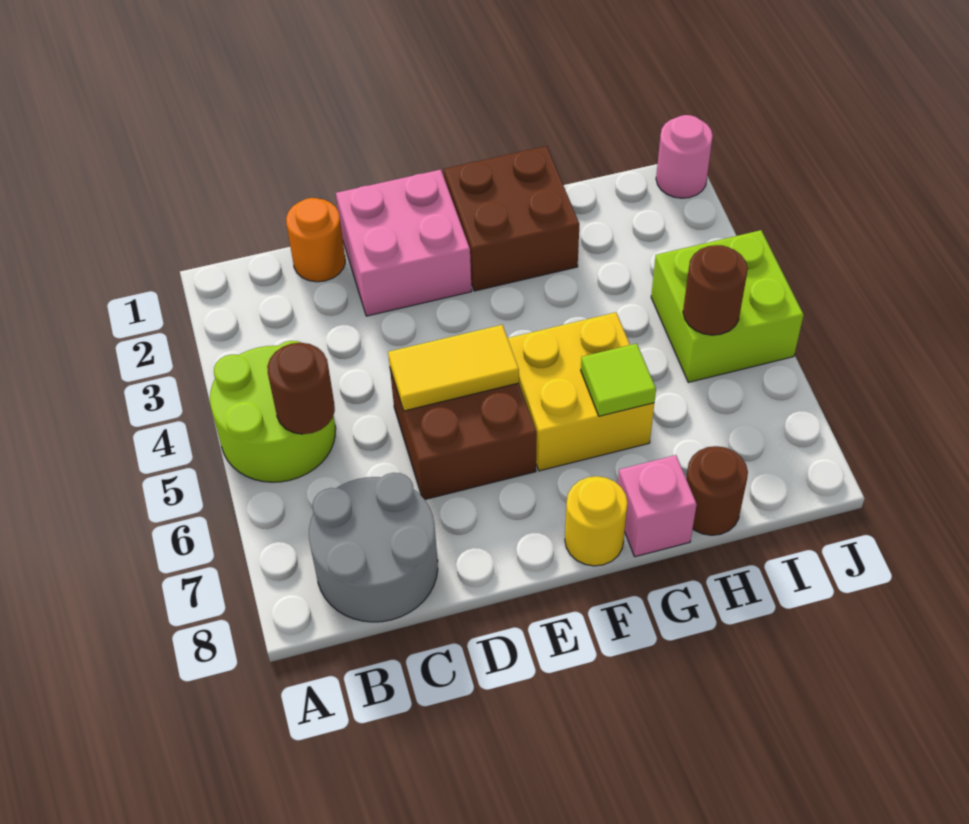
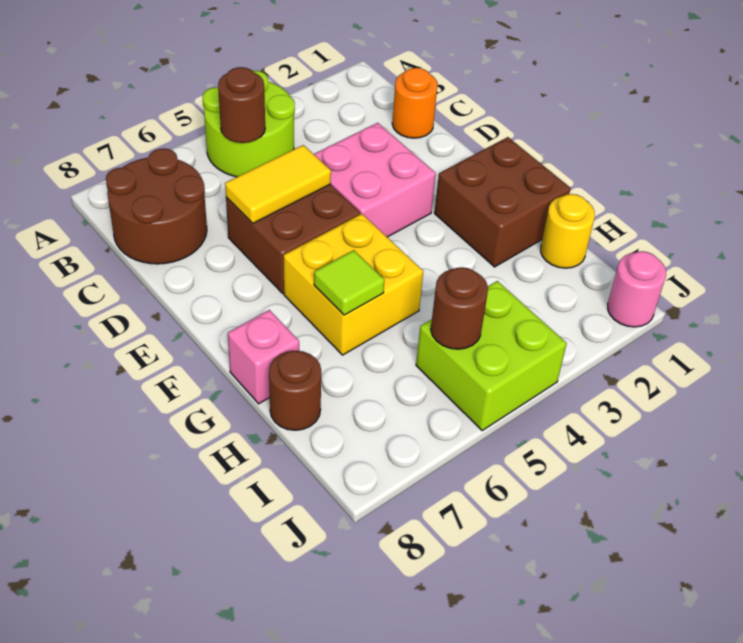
grey round brick B7:C8 level 1 -> brown round brick B7:C8 level 1
pink brick D1:E2 level 1 -> pink brick D3:E4 level 1
yellow tile D5:E5 level 2 -> yellow tile D5:D6 level 2
yellow round brick F8 level 1 -> yellow round brick H1 level 1

